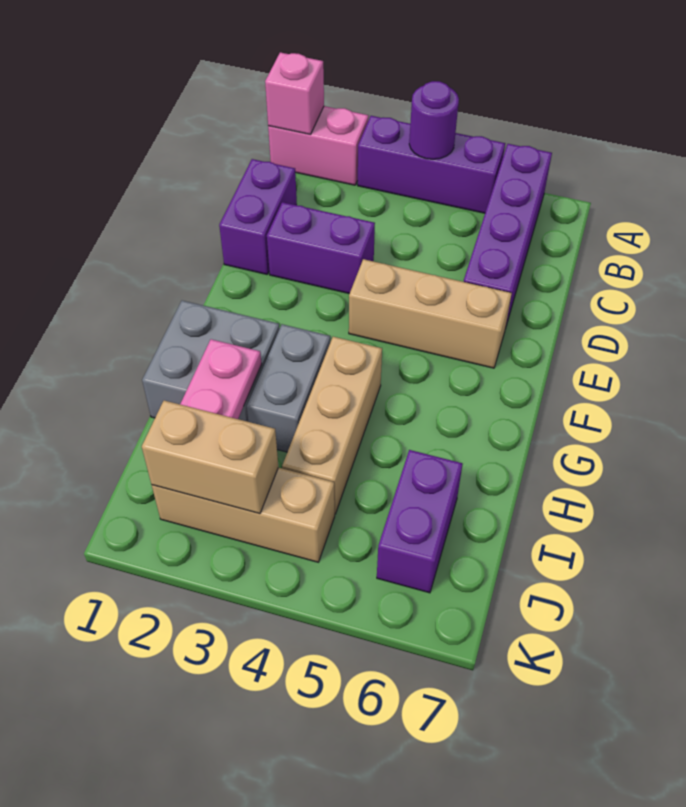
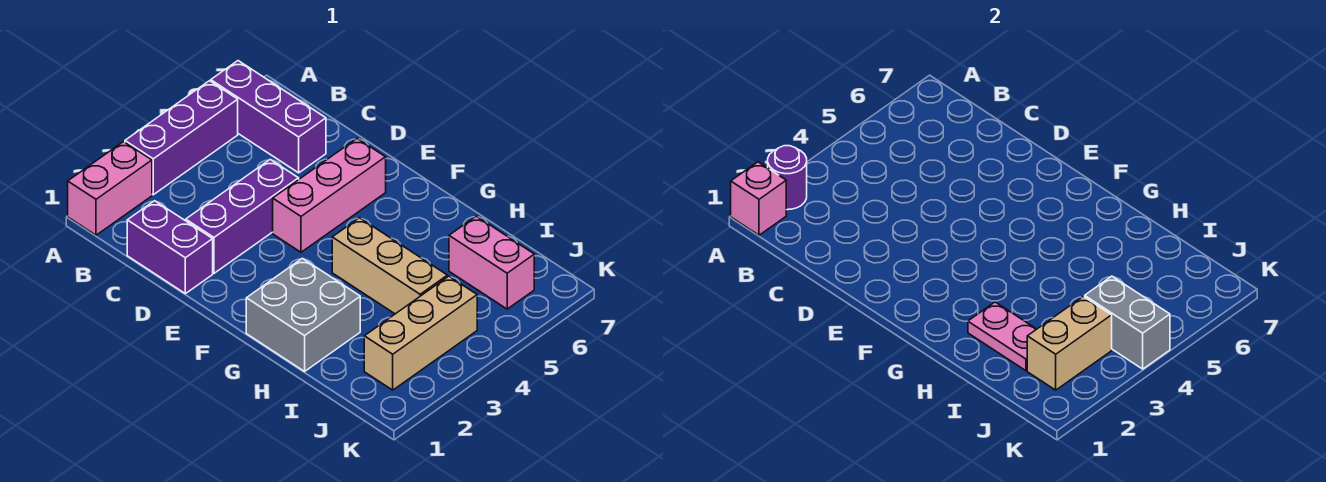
purple round brick A4 level 2 -> purple round brick A2 level 2
purple brick A6:D6 level 1 -> purple brick A6:C6 level 1
purple brick D2:D3 level 1 -> purple brick D2:D4 level 1
tan brick E4:E6 level 1 -> pink brick E4:E6 level 1
grey brick G3:H3 level 1 -> grey brick J4:K4 level 2
purple brick I6:J6 level 1 -> pink brick I6:J6 level 1

